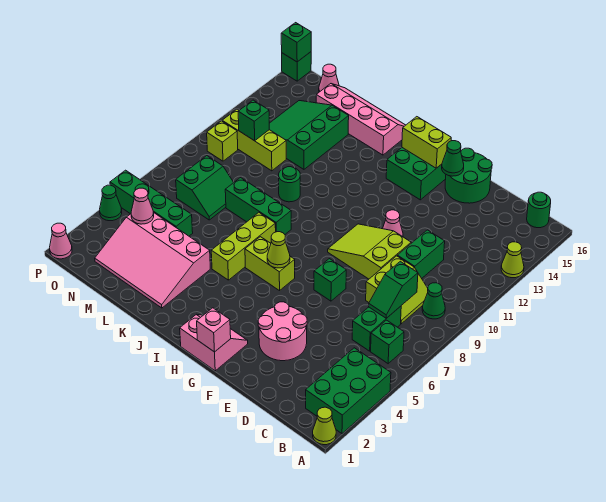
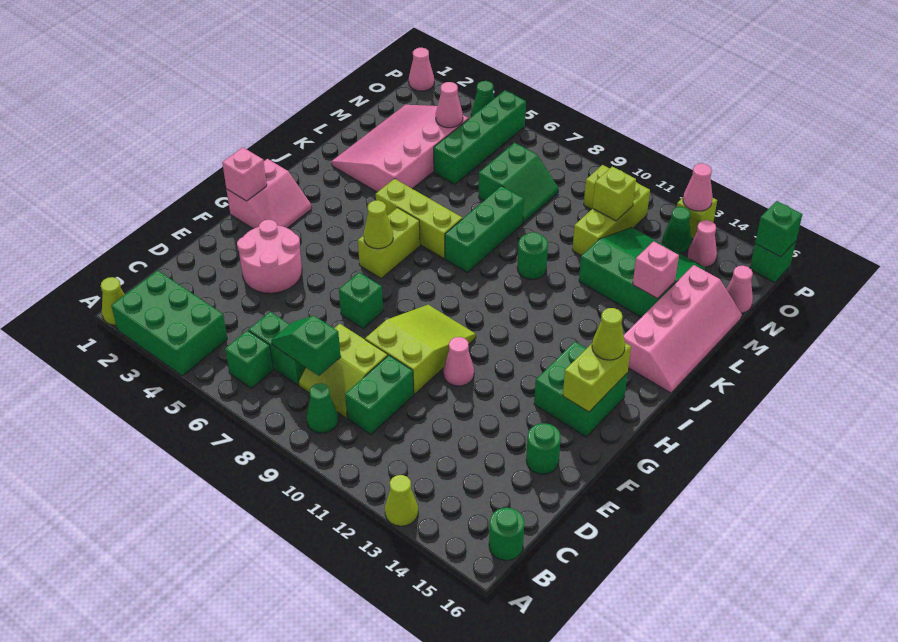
green brick D10:D11 level 1 -> green brick C10:D10 level 1
green round brick E15:F16 level 1 -> green round brick E15 level 1
green cone F15 level 2 -> green cone O13 level 1
none -> lime cone H15 level 3
none -> pink brick L14 level 2
green slope M7:N8 level 1 top N -> green slope M7:N8 level 1 top 7
green brick N11 level 2 -> lime brick N11 level 2
none -> pink cone O14 level 1
none -> lime brick P13 level 1
none -> pink cone P13 level 2

